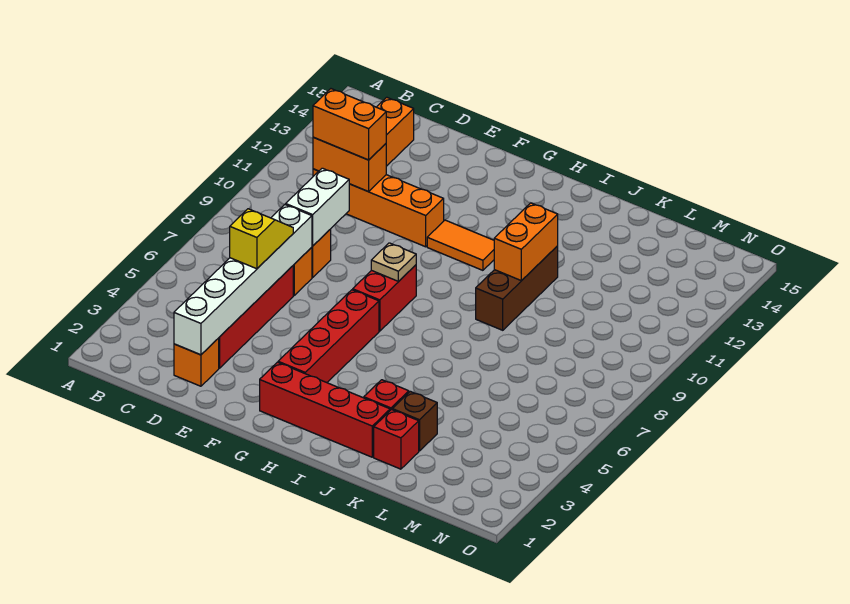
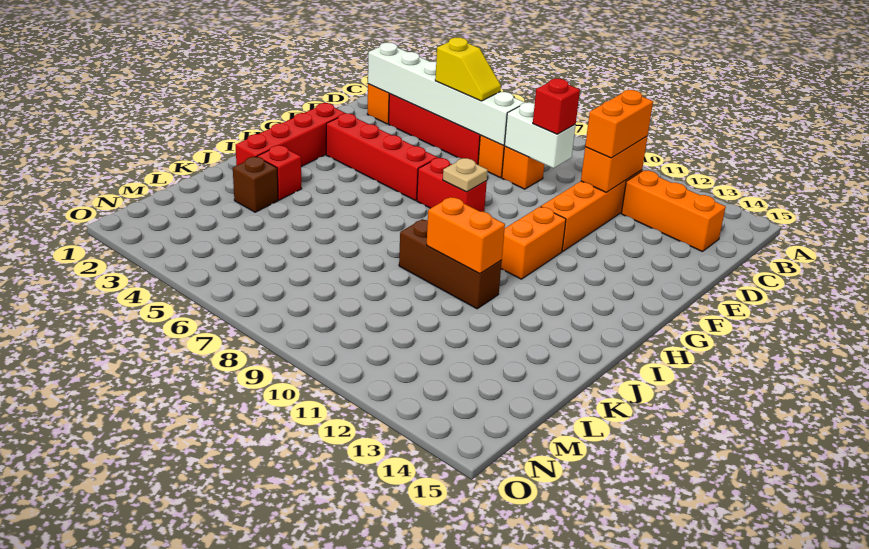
orange tile G11:H11 level 1 -> orange brick G11:H11 level 1
red brick K2 level 1 -> red brick D9 level 3

